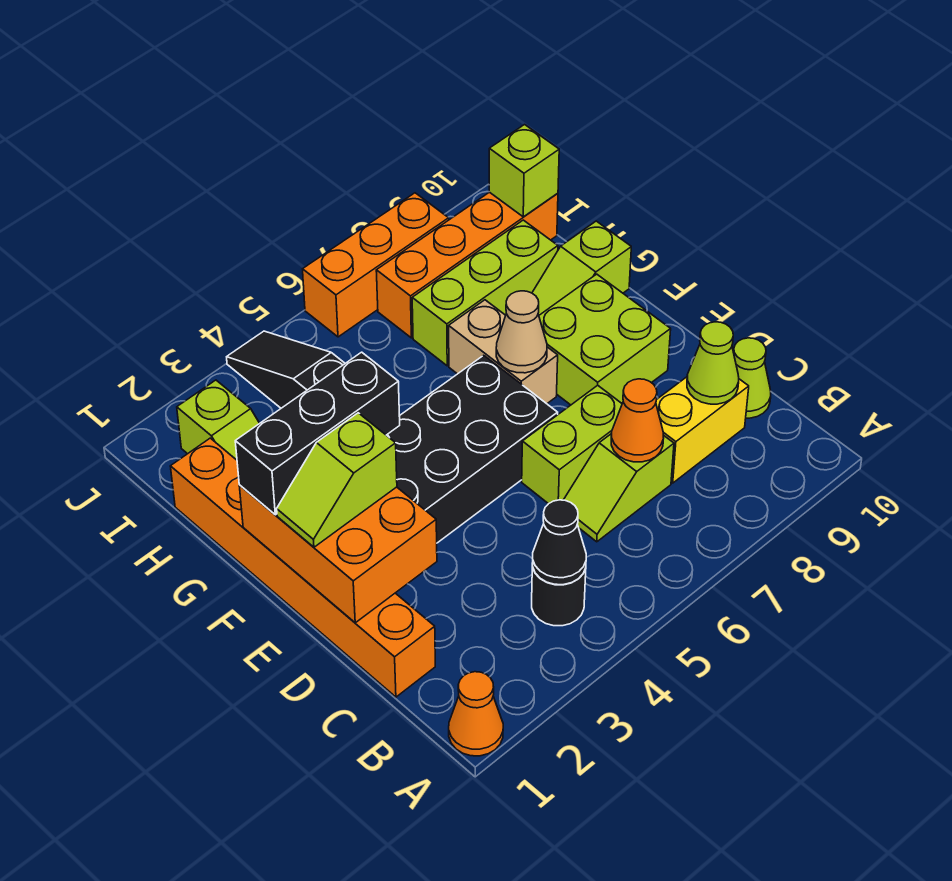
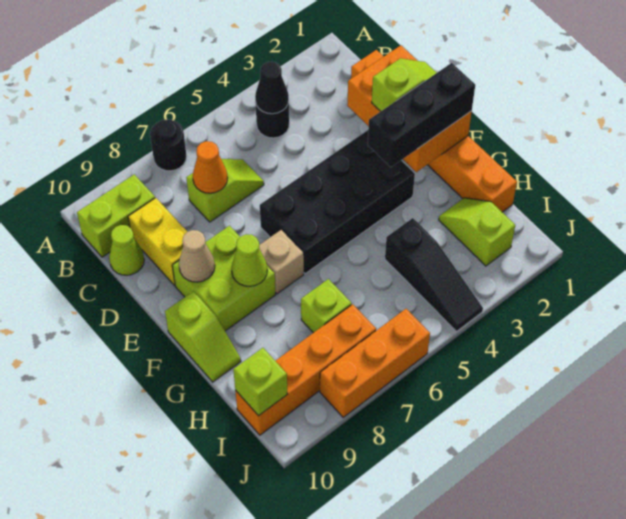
orange cone A1 level 1 -> none
none -> black round brick A7 level 1
yellow brick C8:C9 level 1 -> yellow brick C9:D9 level 1
lime cone C9 level 2 -> lime cone F8 level 2
lime brick D6:D7 level 1 -> lime brick B9:B10 level 1
tan brick F7:G7 level 1 -> tan brick F7 level 1
tan cone F7 level 2 -> tan cone E9 level 2
lime slope G9:G10 level 1 top 10 -> lime slope F10:G10 level 1 top F
lime brick H7:H9 level 1 -> lime brick H7 level 1

